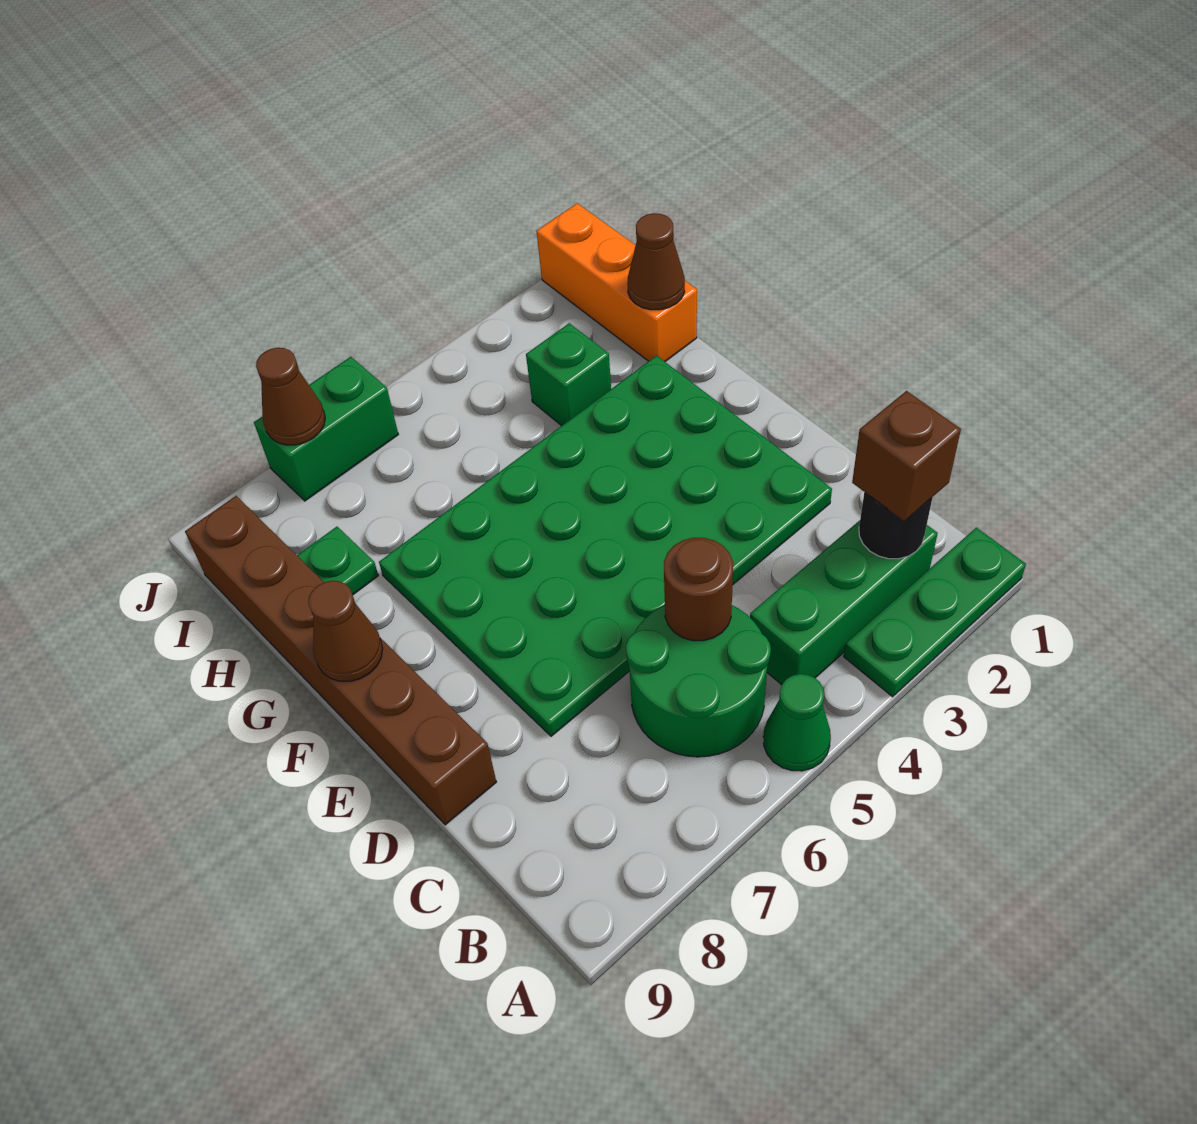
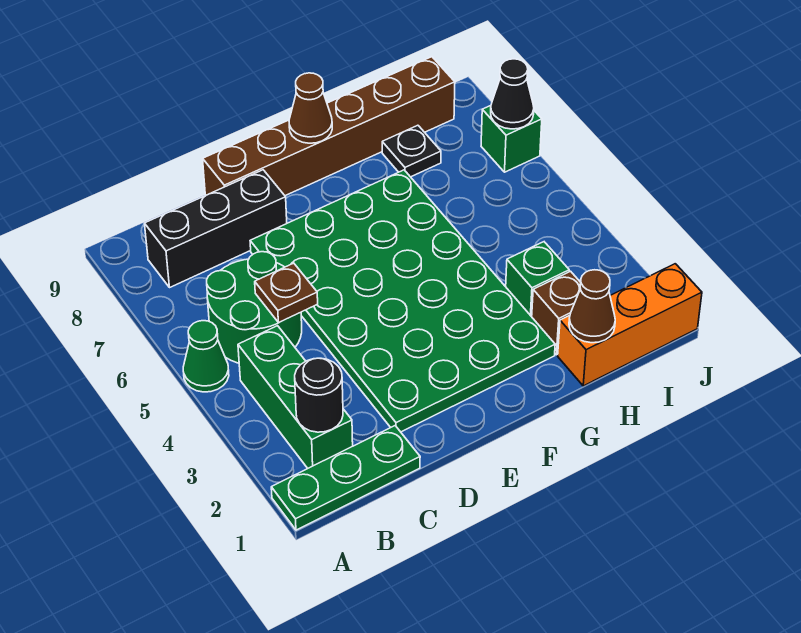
green plate A1:A3 level 1 -> green plate A1:C1 level 1
brown brick B2 level 3 -> brown brick H2 level 1
none -> black brick B8:D8 level 1
brown round brick C5 level 2 -> brown plate C5 level 2
green plate H8 level 1 -> black plate H8 level 1
green brick J6:J7 level 1 -> green brick J7 level 1
brown cone J7 level 2 -> black cone J7 level 2

